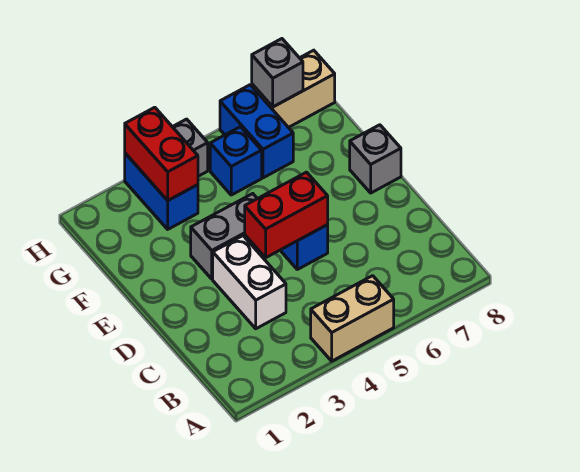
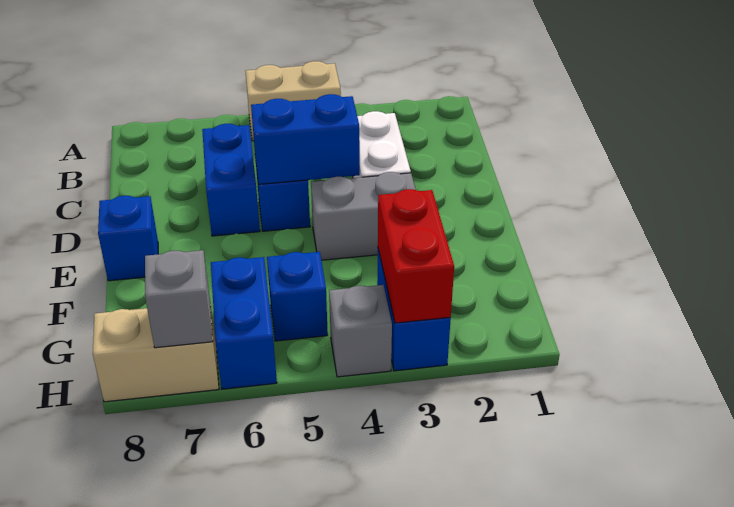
none -> blue brick C6:D6 level 1
red brick D4:D5 level 2 -> blue brick D4:D5 level 2
grey brick E8 level 1 -> blue brick E8 level 1

